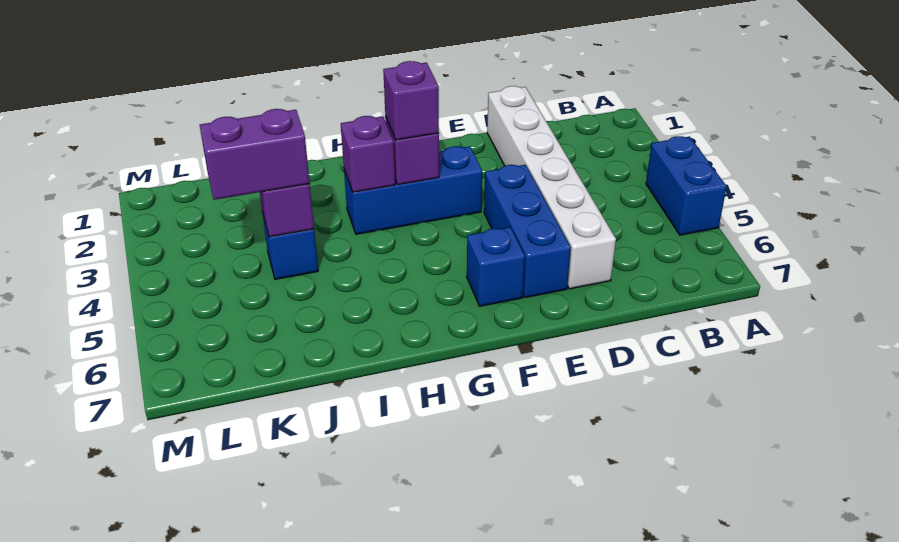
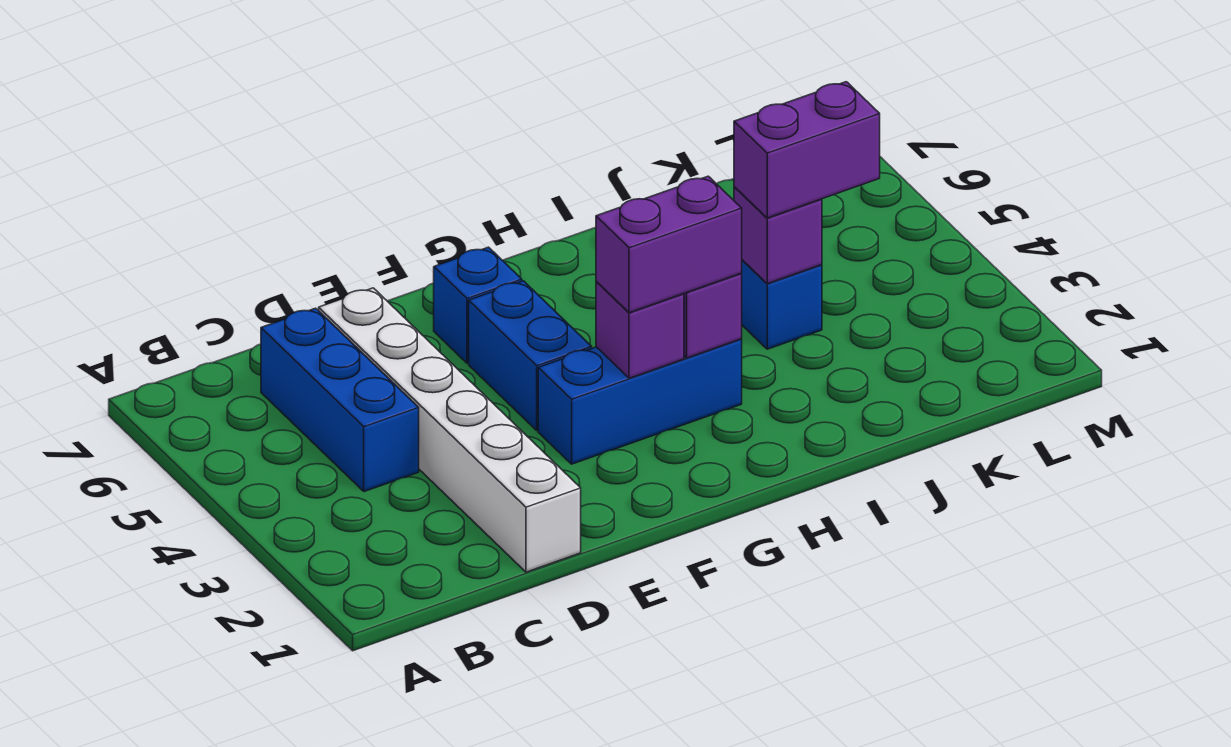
blue brick A4:A5 level 1 -> blue brick F4:F5 level 1
blue brick E4:E6 level 1 -> blue brick C4:C6 level 1
purple brick G3 level 3 -> purple brick G3:H3 level 3

